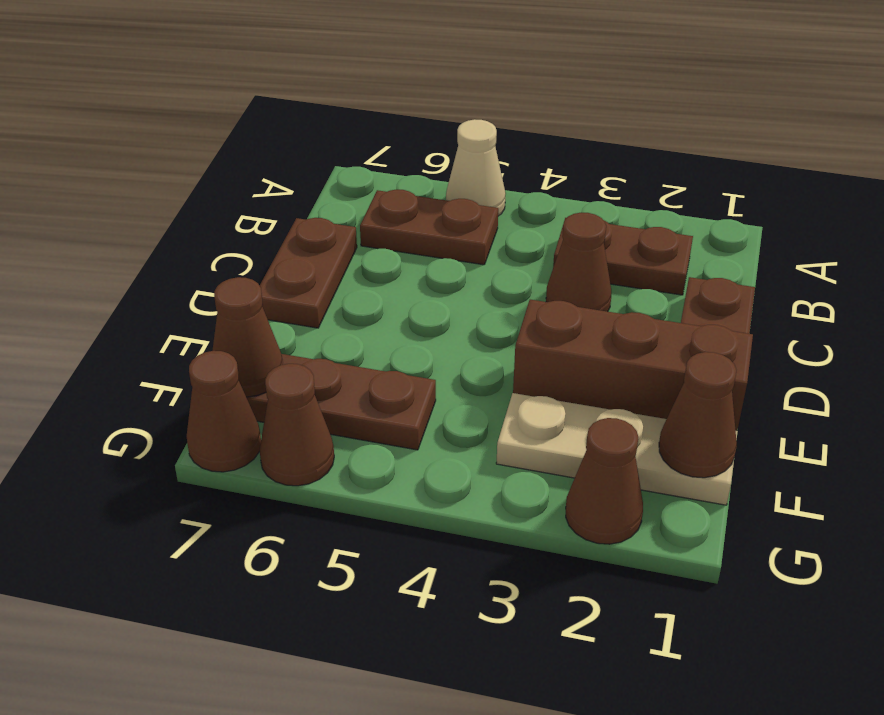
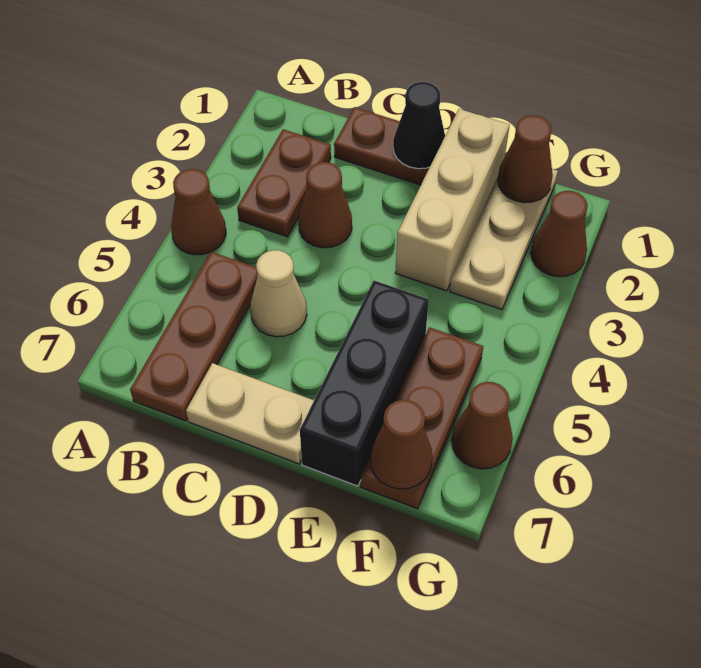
tan cone A5 level 1 -> tan cone C5 level 1
brown plate B5:B6 level 1 -> brown plate B5:B7 level 1
brown plate C7:D7 level 1 -> tan plate C7:D7 level 1
none -> black cone D1 level 2
brown brick E1:E3 level 1 -> tan brick E1:E3 level 1
none -> black brick E5:E7 level 1
brown cone G7 level 1 -> brown cone A4 level 1

